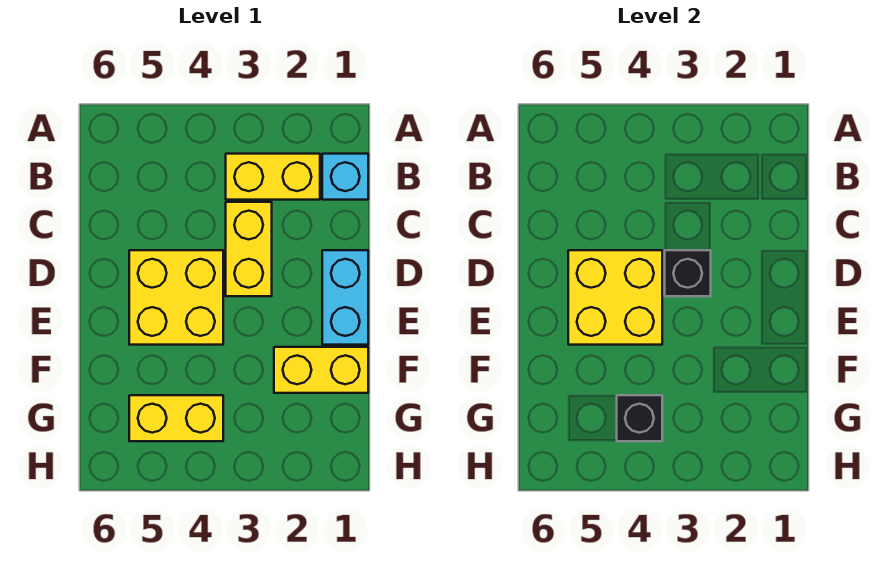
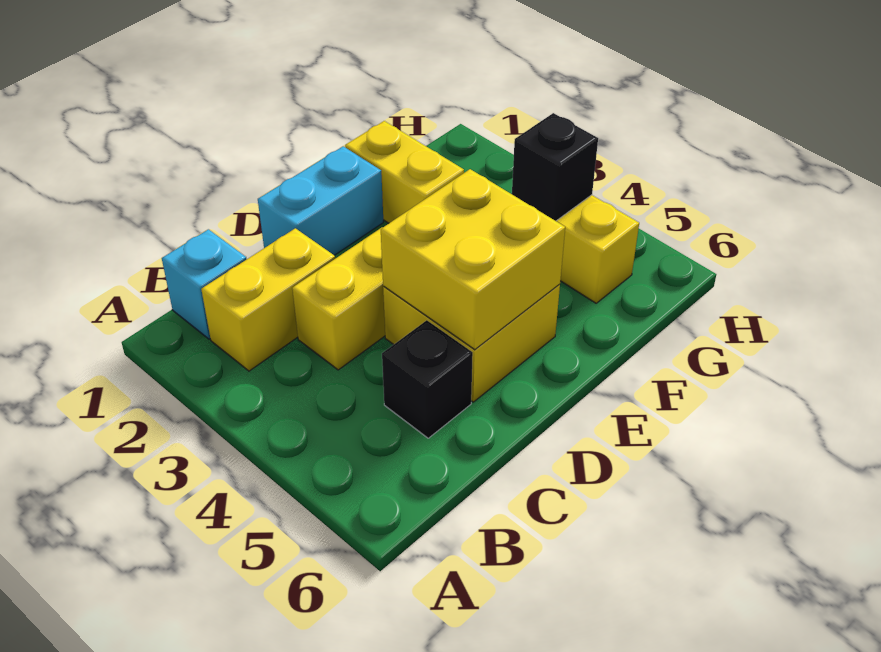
yellow brick B2:B3 level 1 -> yellow brick B2:C2 level 1
black brick D3 level 2 -> black brick C5 level 1

